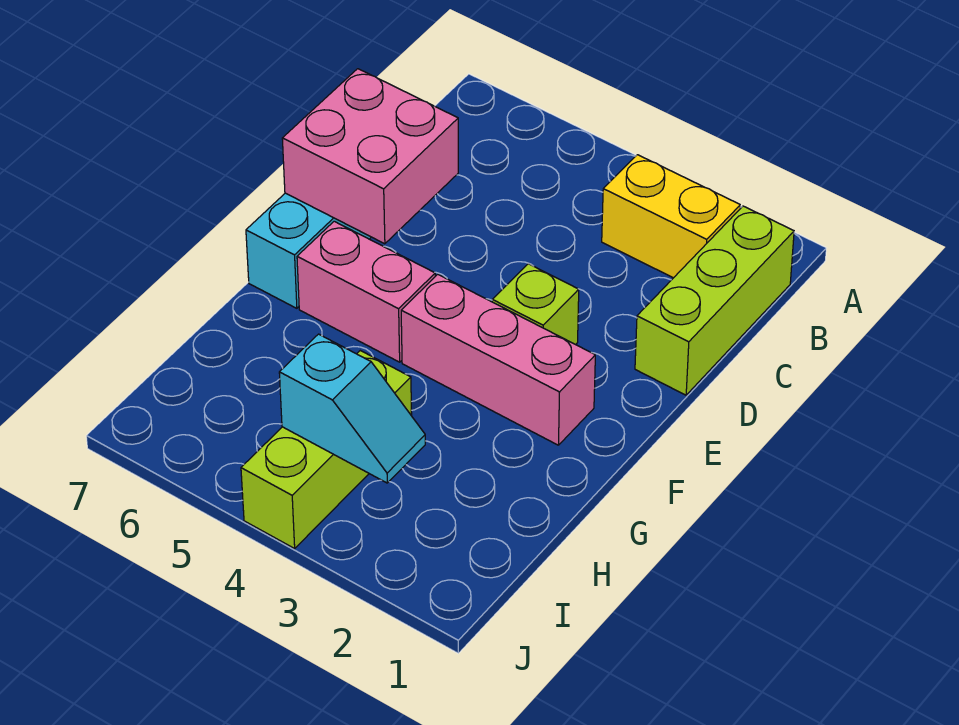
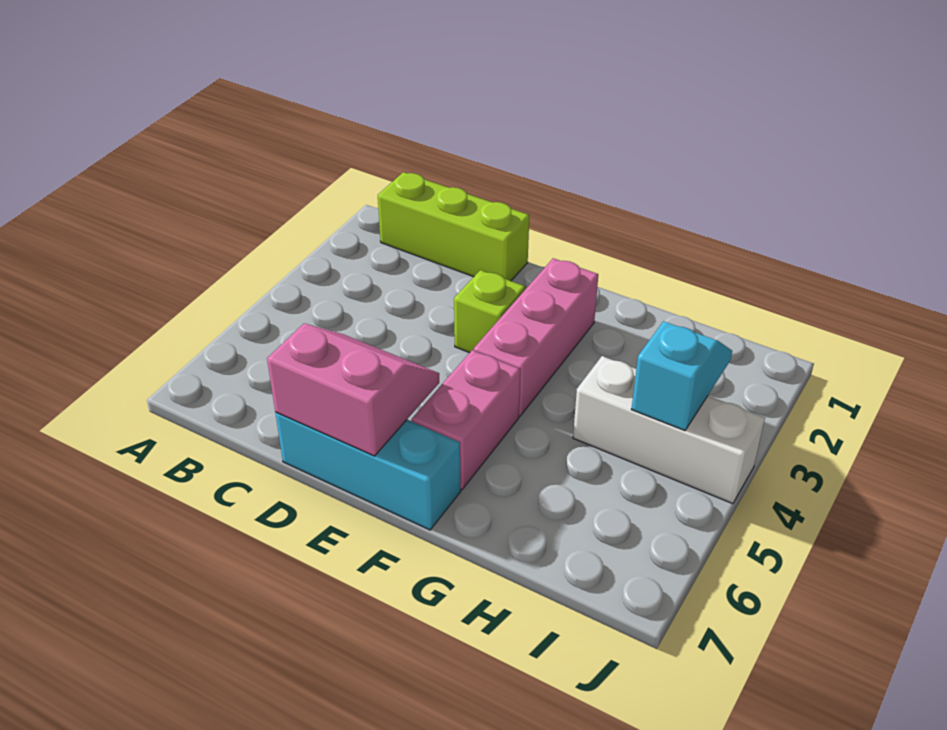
yellow brick B2:B3 level 1 -> none
pink brick D6:E7 level 2 -> pink slope D6:E7 level 2 top 7
lime brick H4:J4 level 1 -> white brick H4:J4 level 1

